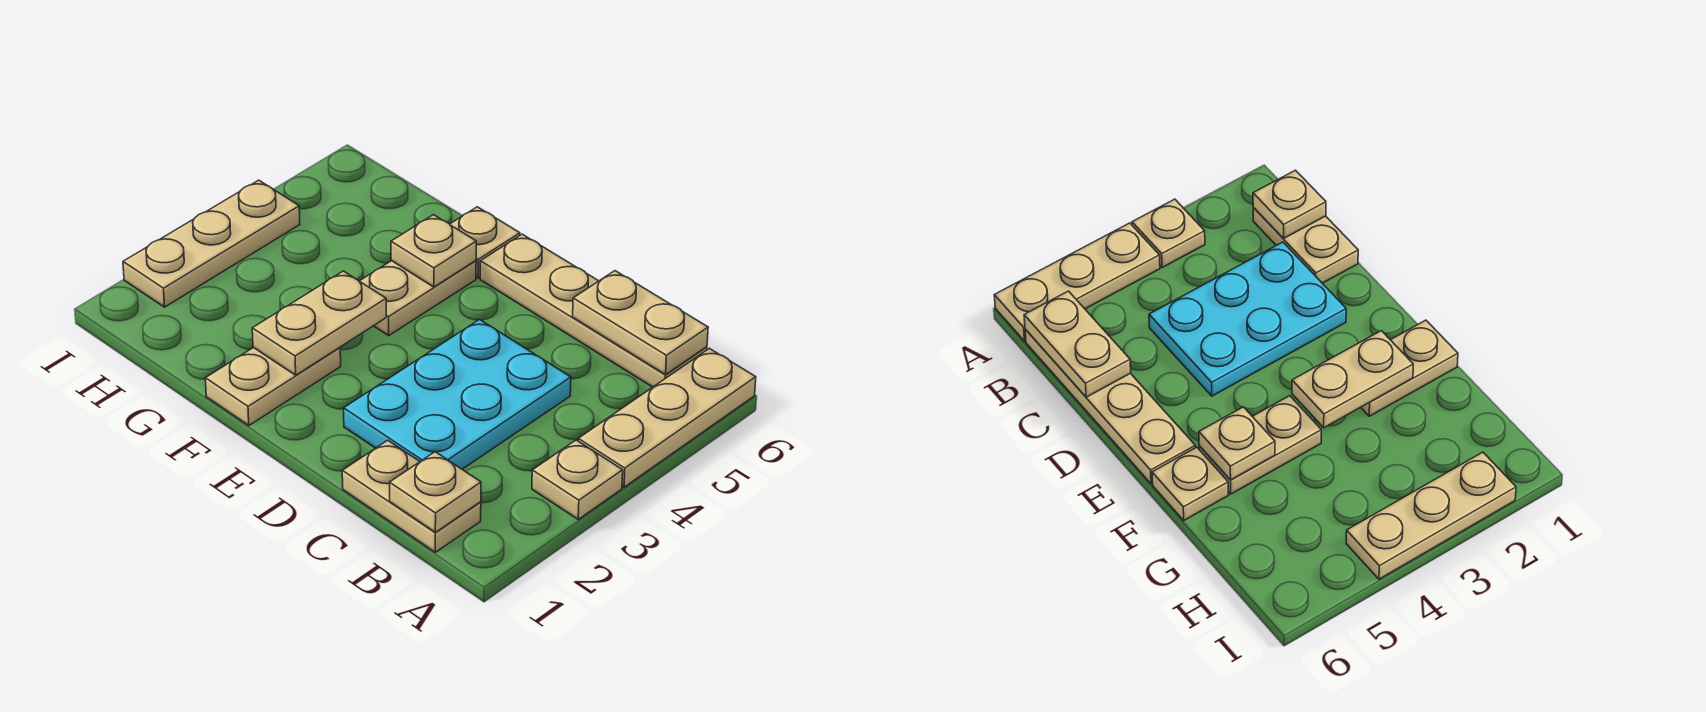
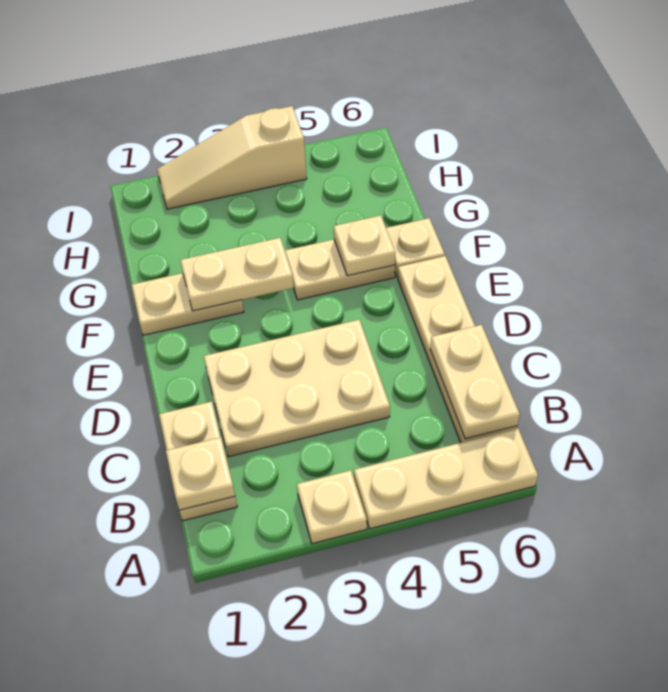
cyan plate C2:D4 level 1 -> tan plate C2:D4 level 1
tan plate I2:I4 level 1 -> tan slope I2:I4 level 1 top 4

